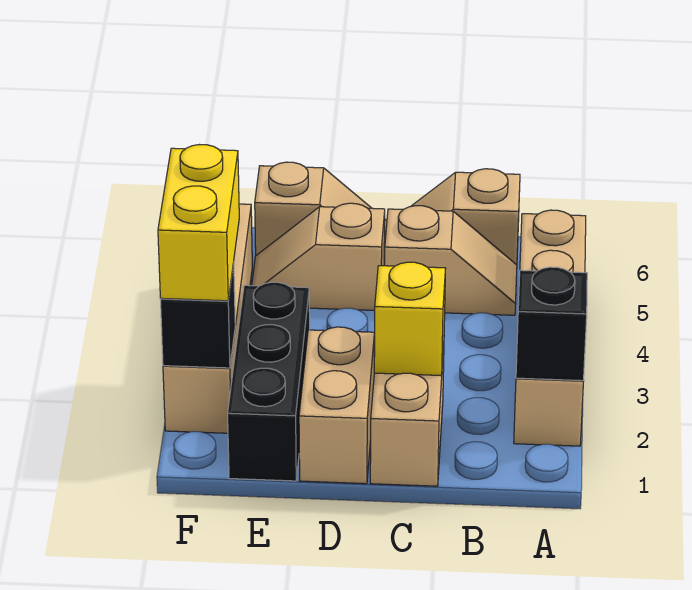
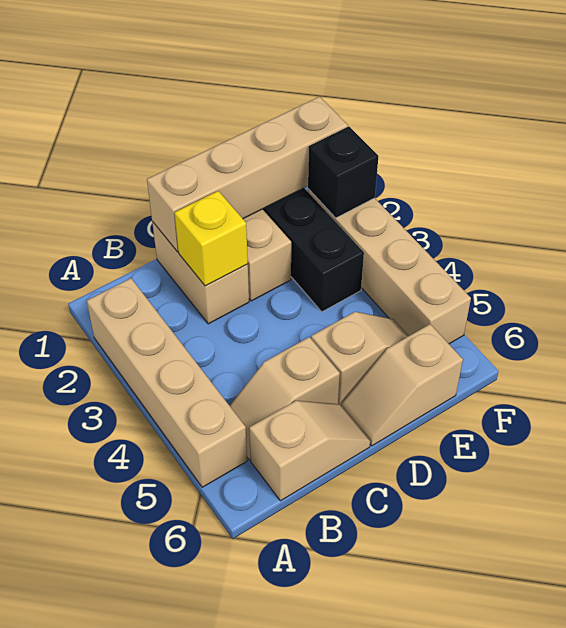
black brick A2 level 2 -> none
none -> tan brick C1:F1 level 2
yellow brick F2:F3 level 3 -> none

